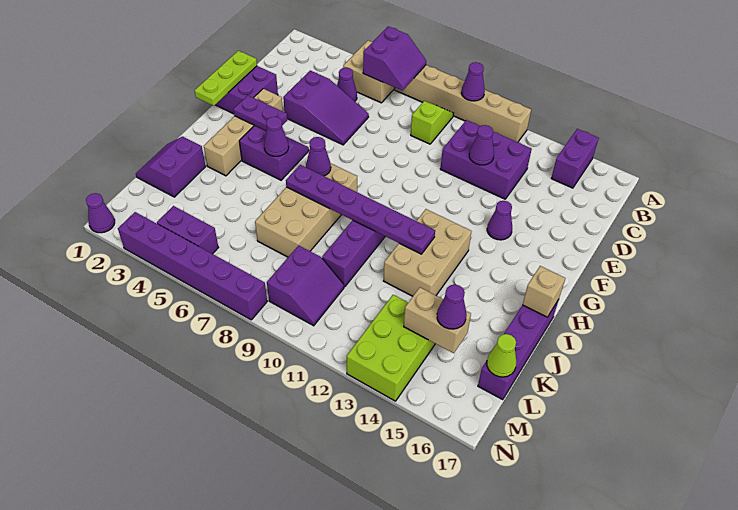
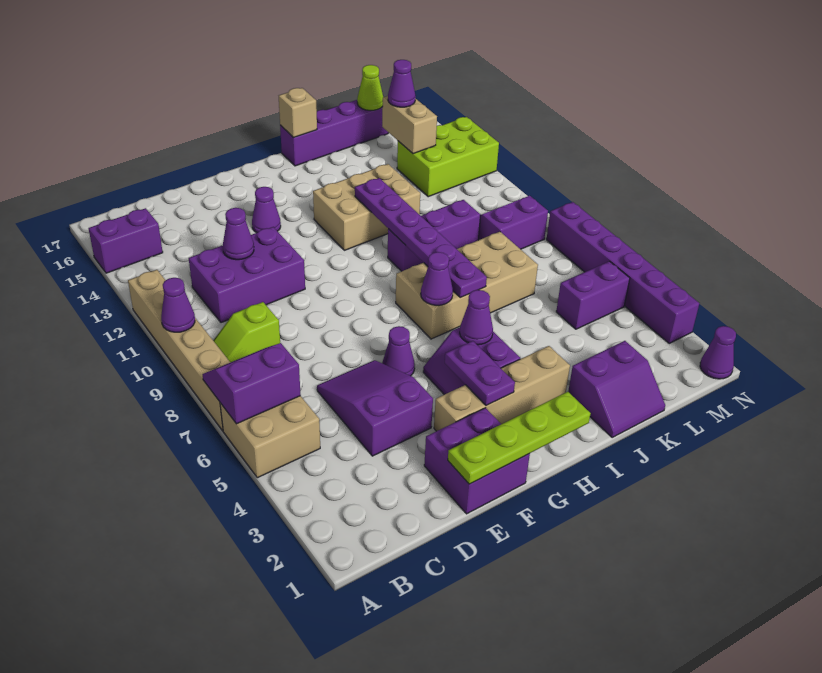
purple cone C5 level 1 -> purple cone F6 level 1
purple brick C11:D13 level 1 -> purple brick C11:E12 level 1
lime plate E1:G1 level 2 -> lime plate E1:H1 level 2
purple brick M4:M5 level 1 -> purple brick L5:M5 level 1

